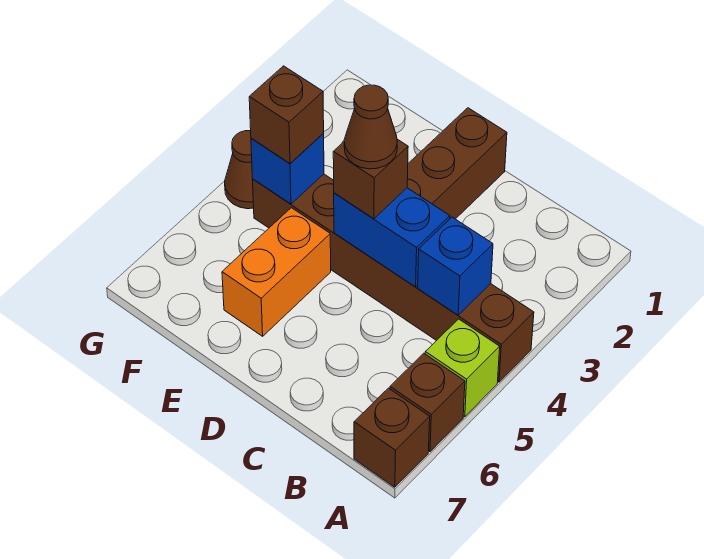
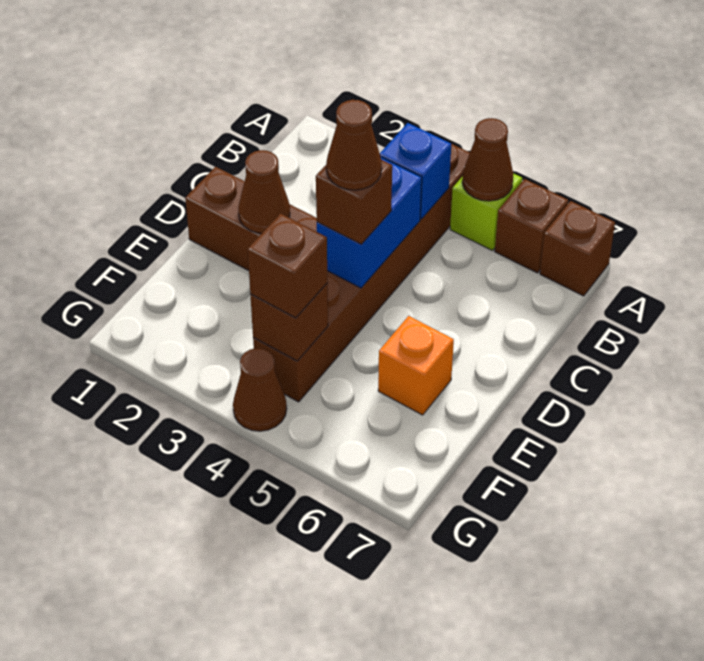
none -> brown cone A5 level 2
none -> brown cone D2 level 2
orange brick E5:E6 level 1 -> orange brick E6 level 1
blue brick F4 level 2 -> brown brick F4 level 2

